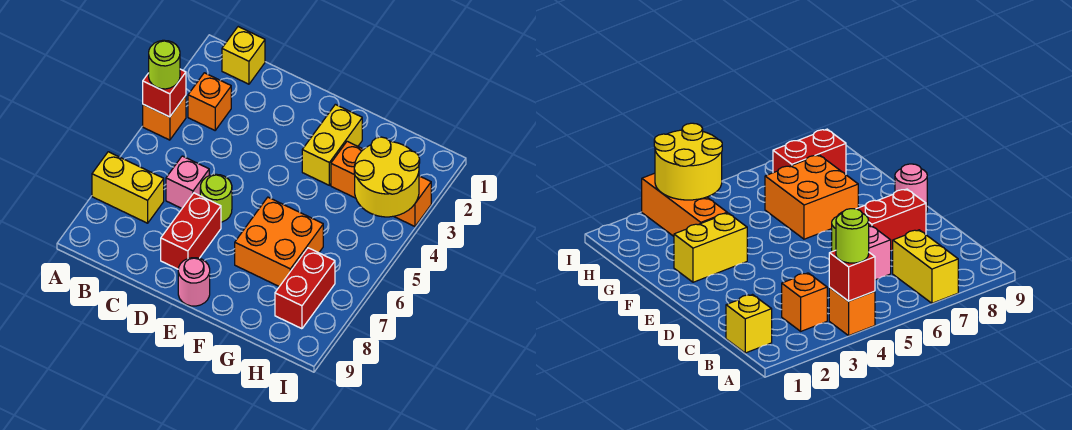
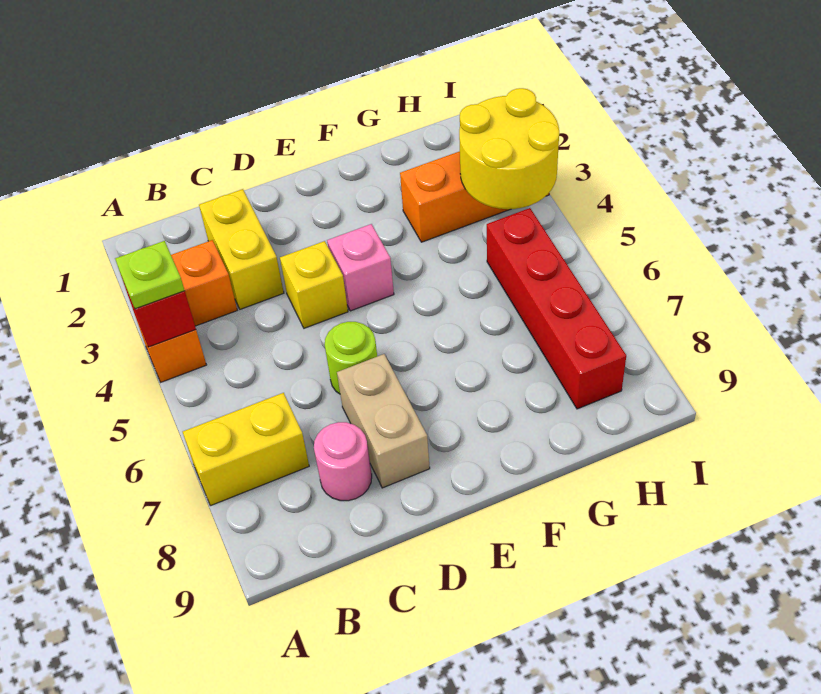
lime round brick A4 level 3 -> lime plate A4 level 3
yellow brick B1 level 1 -> yellow brick D4 level 1
pink brick C6 level 1 -> pink brick E4 level 1
red brick D7:D8 level 1 -> tan brick D7:D8 level 1
pink round brick E9 level 1 -> pink round brick C8 level 1
yellow brick F2:F3 level 1 -> yellow brick C2:C3 level 1
orange brick F6:G7 level 1 -> none
red brick H7:H8 level 1 -> red brick H5:H8 level 1

